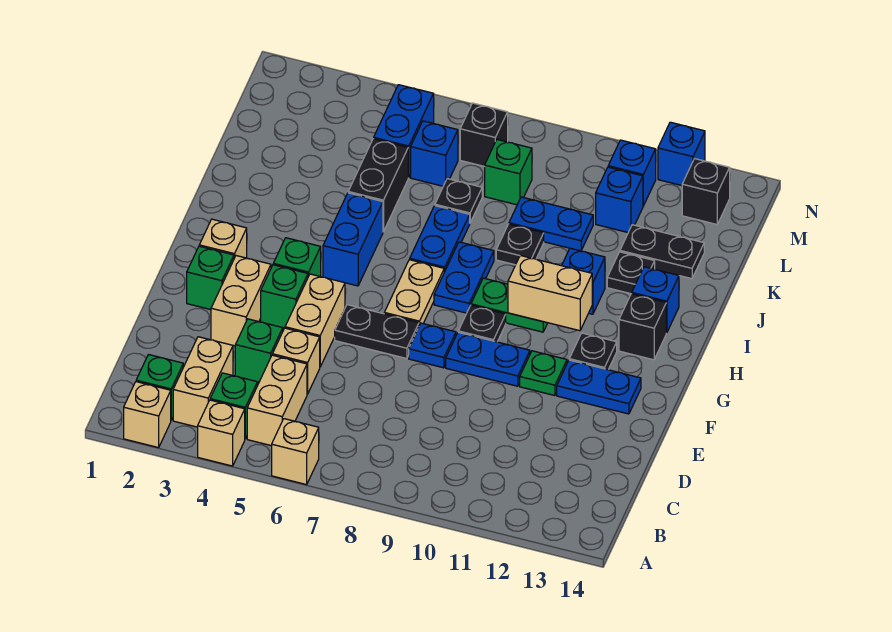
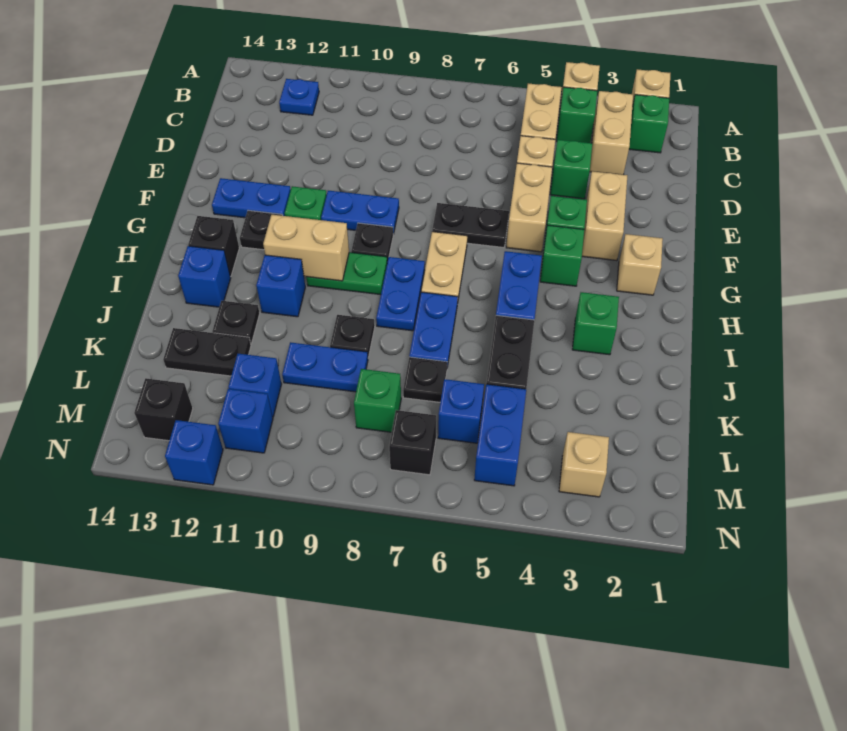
tan brick A6 level 1 -> tan brick M3 level 1
green brick F2 level 1 -> green brick I3 level 1
blue plate F8 level 1 -> blue plate B12 level 1

